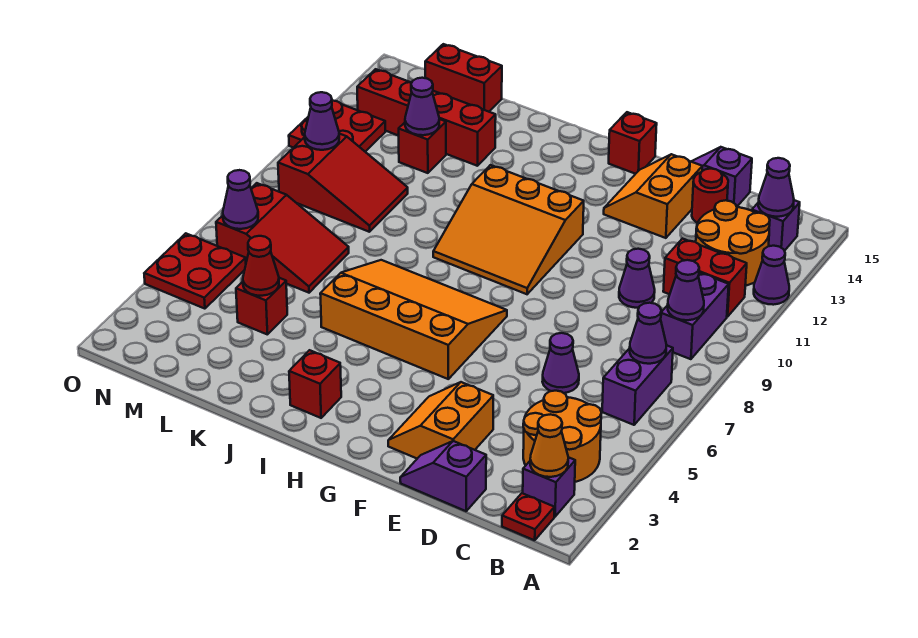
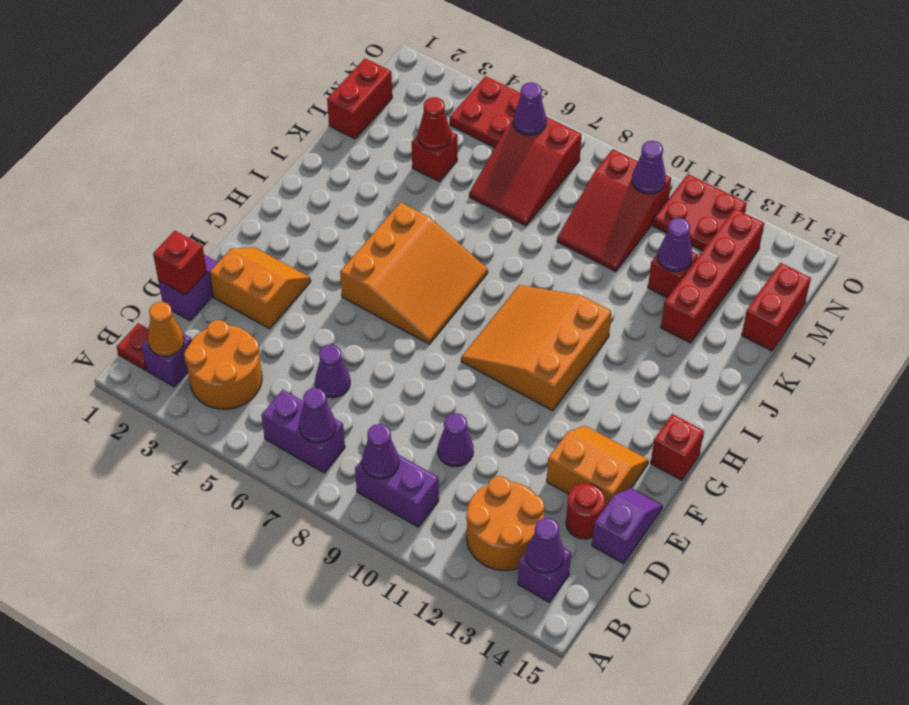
purple cone A12 level 1 -> none
red brick B11:C11 level 1 -> red brick L1:M1 level 1
orange slope G5:J7 level 1 top 5 -> orange slope G5:I7 level 1 top 5
red brick I2 level 1 -> red brick D1 level 2

